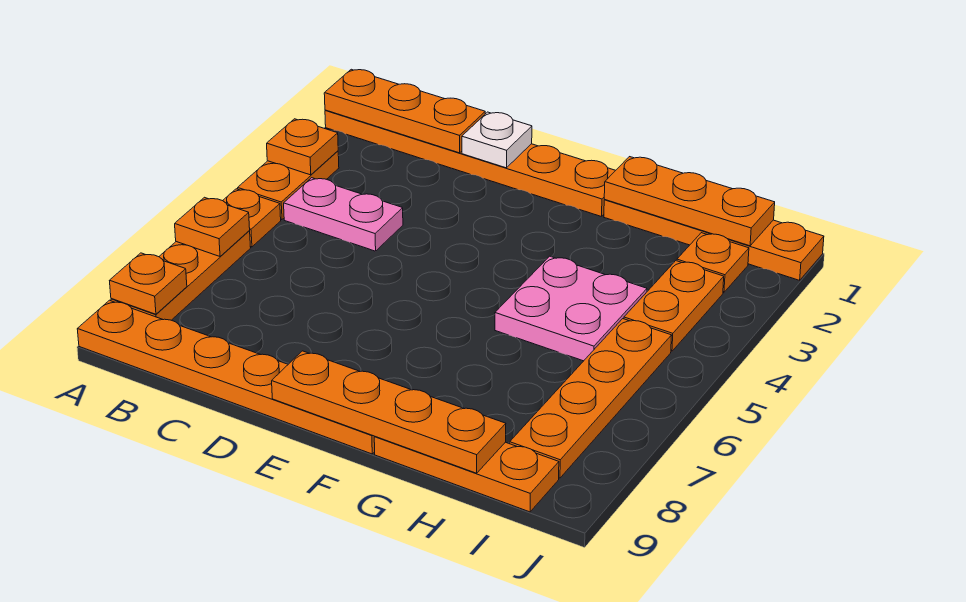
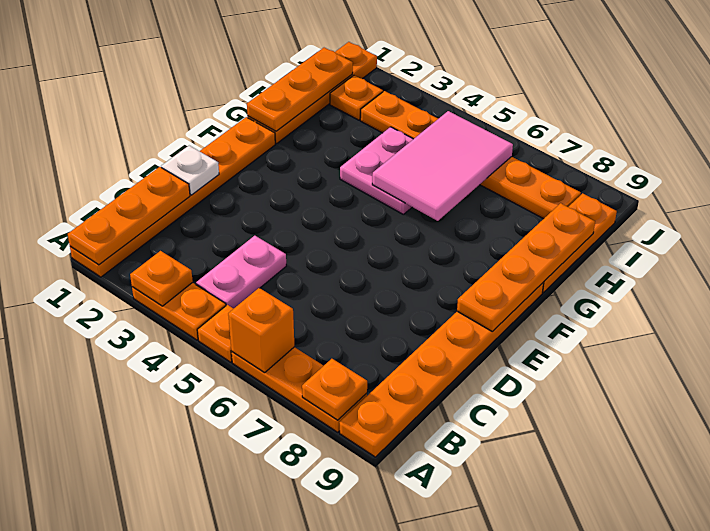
orange plate A6 level 2 -> orange brick A6 level 2
none -> pink tile G5:I6 level 2

